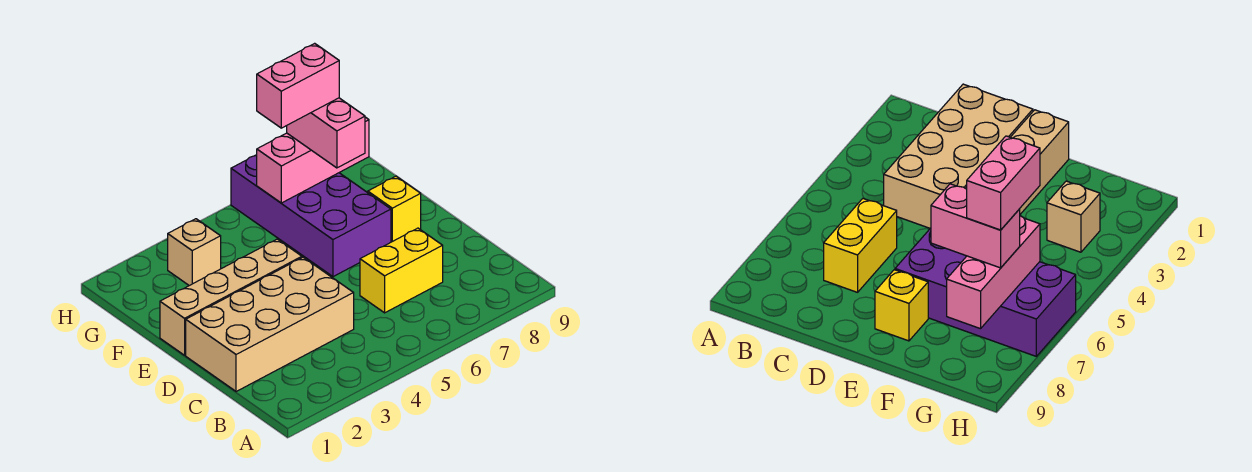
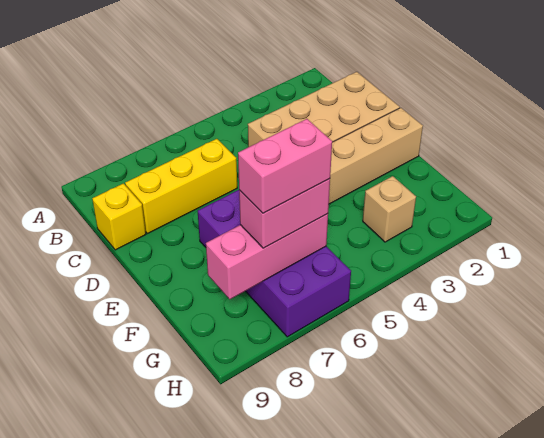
yellow brick C6:C7 level 1 -> yellow brick C6:C8 level 1
yellow brick E8 level 1 -> yellow brick C9 level 1
pink brick F7:G7 level 3 -> pink brick G6:G7 level 3

